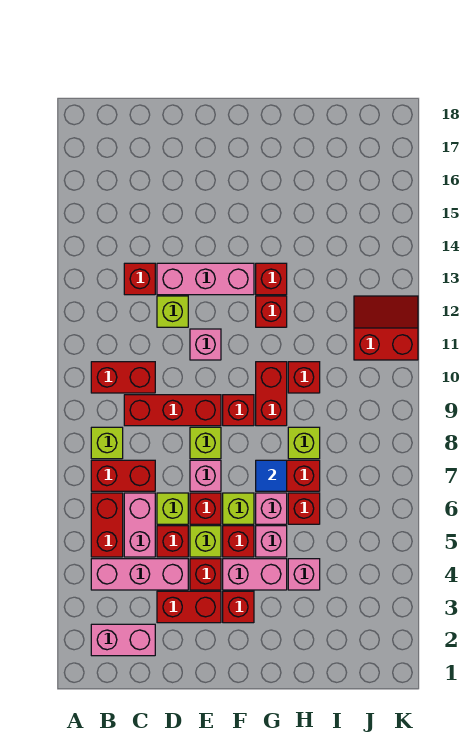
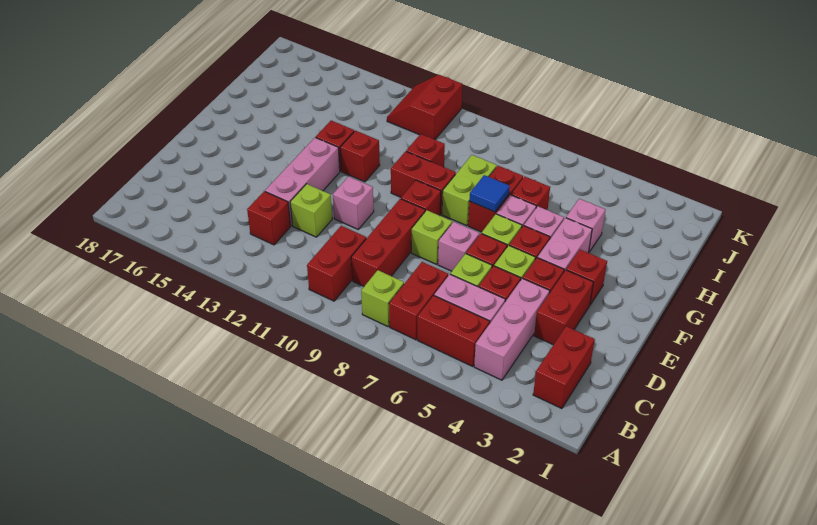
pink brick B2:C2 level 1 -> red brick B2:C2 level 1
lime brick H8 level 1 -> lime brick G8:H8 level 1

